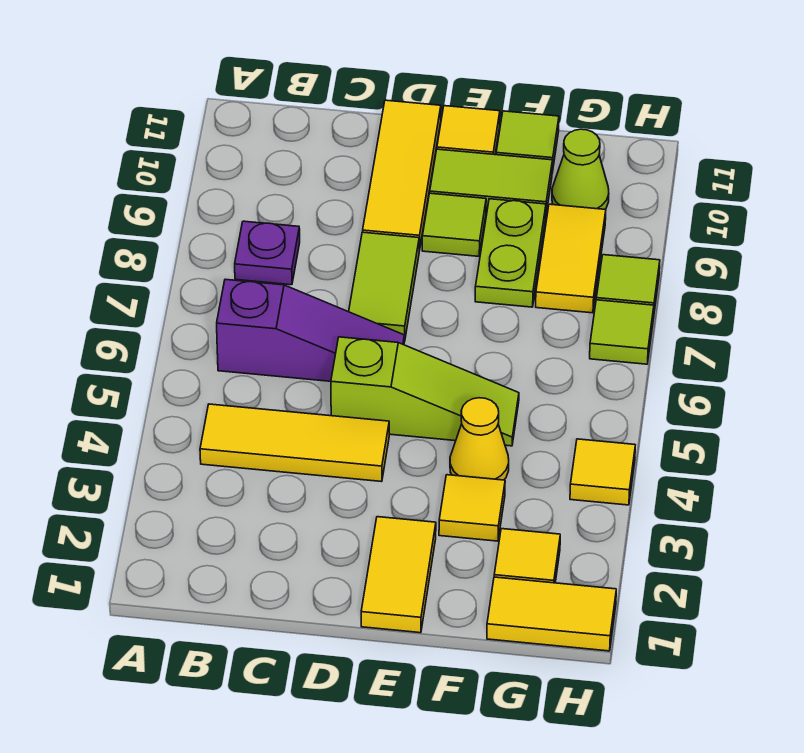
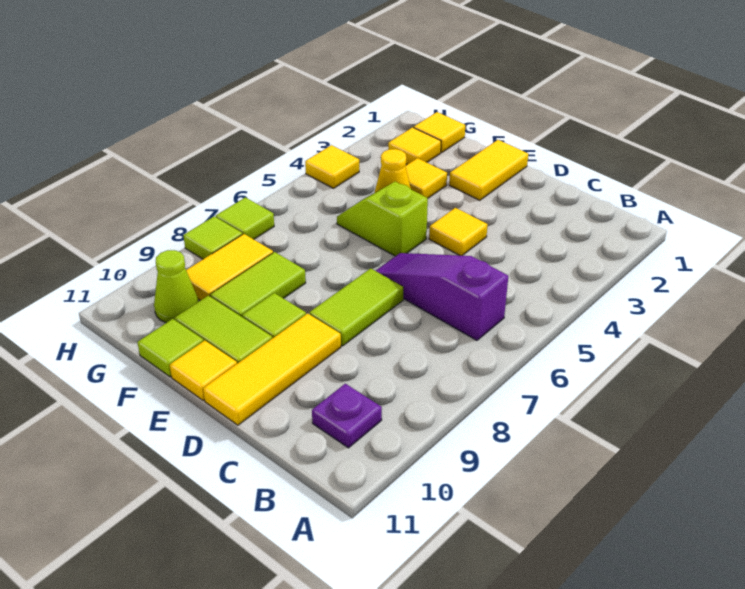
yellow tile B4:D4 level 1 -> yellow tile D4 level 1
purple plate B8 level 1 -> purple plate B10 level 1
lime slope D5:F5 level 1 top D -> lime slope E5:F5 level 1 top E
lime plate F8:F9 level 1 -> lime tile F8:F9 level 1
yellow tile G1:H1 level 1 -> yellow tile G1 level 1

